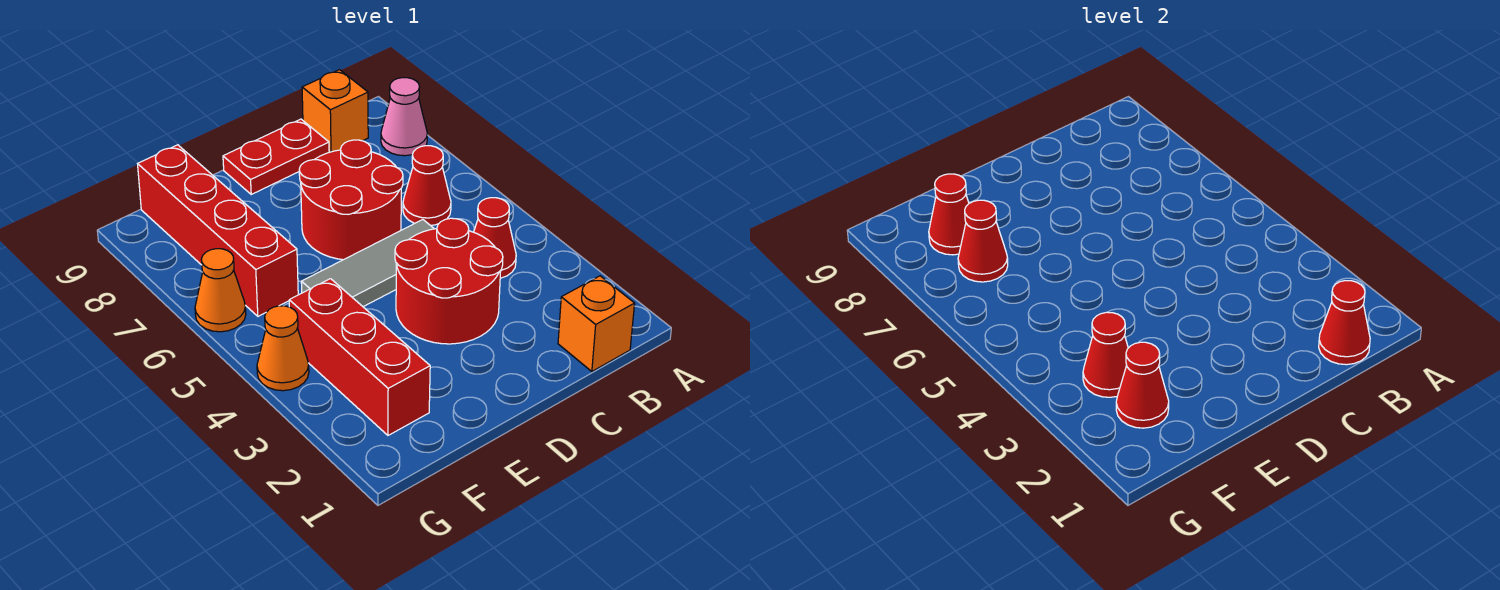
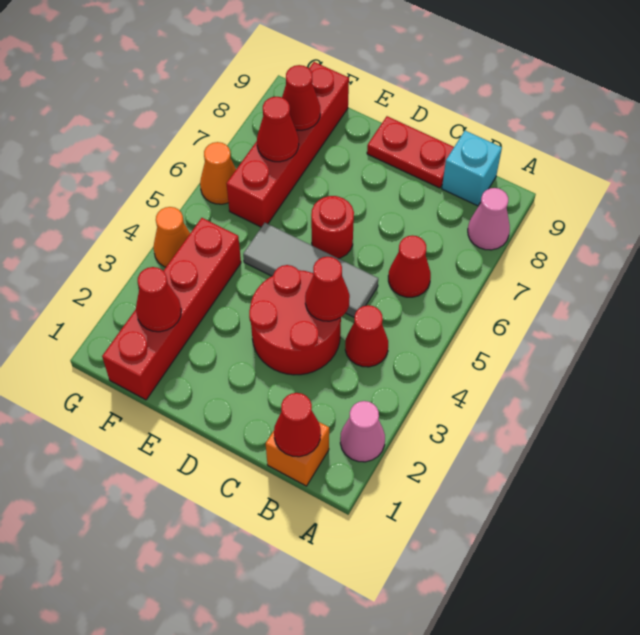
none -> pink cone A2 level 1
orange brick B9 level 1 -> cyan brick B9 level 1
red round brick C6:D7 level 1 -> red round brick D6 level 1
red brick F2:F4 level 1 -> red brick F1:F4 level 1
red cone F3 level 2 -> red cone C4 level 2

